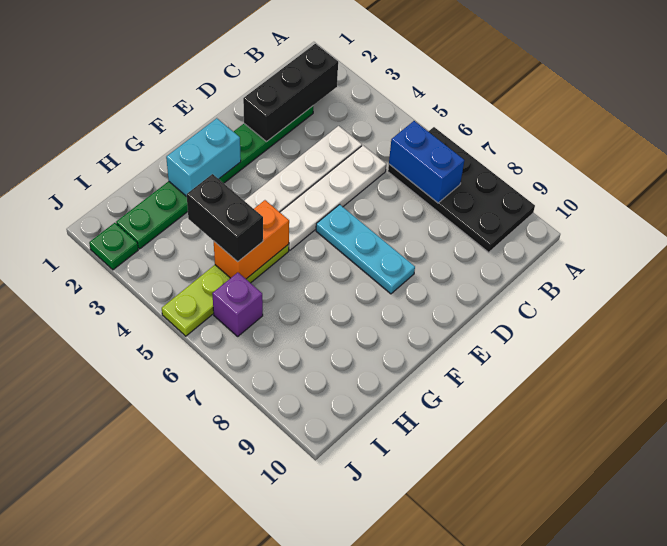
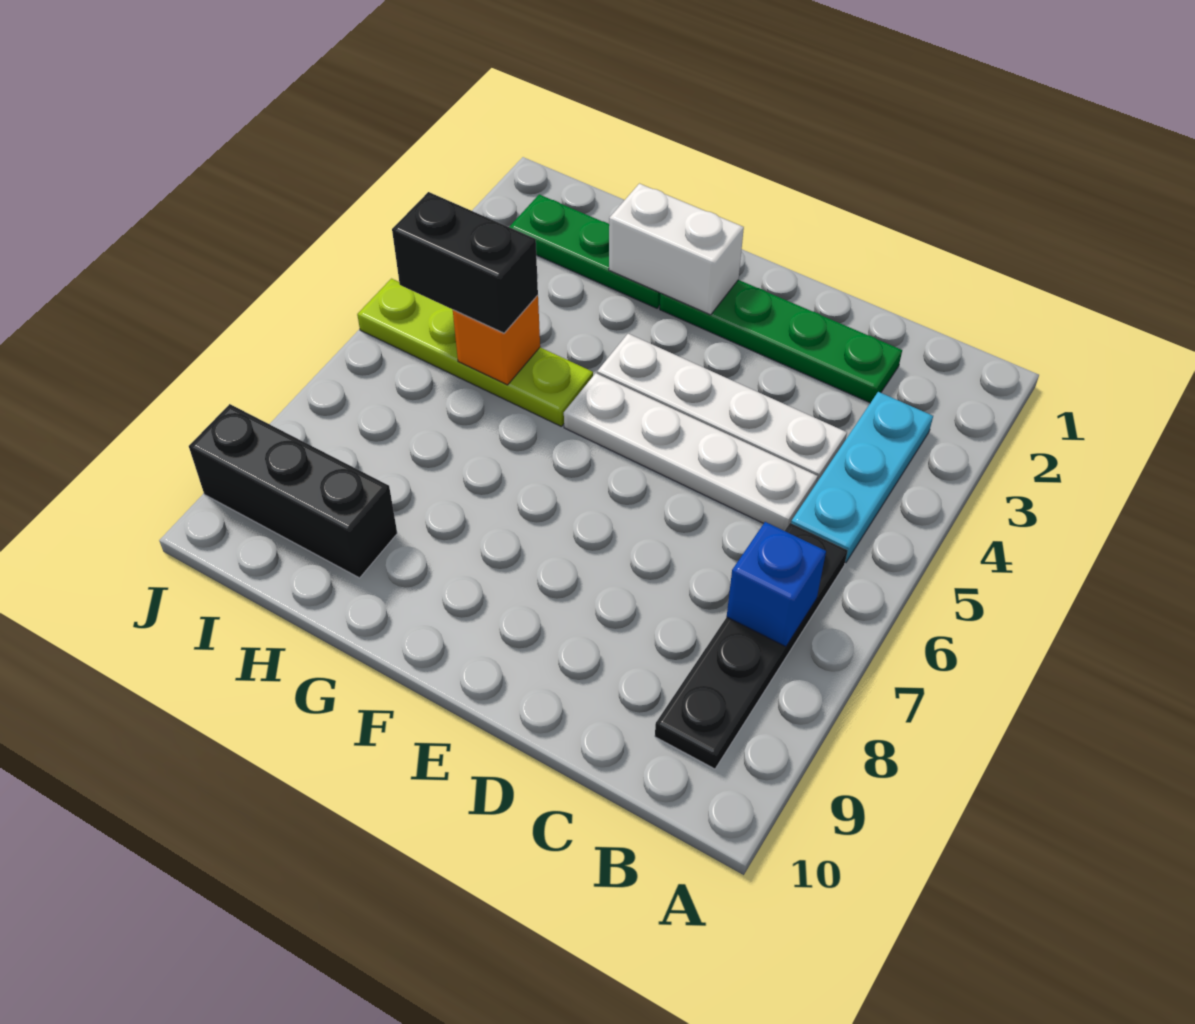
black plate A6:B9 level 1 -> black plate B6:B9 level 1
black brick B2:D2 level 2 -> black brick H9:J9 level 1
blue brick B6:B7 level 2 -> blue brick B7 level 2
cyan plate E6:E8 level 1 -> cyan plate B3:B5 level 1
cyan brick F2:G2 level 2 -> white brick F2:G2 level 2
orange brick G5:H5 level 2 -> orange brick H5 level 2
black brick H4:H5 level 3 -> black brick H5:I5 level 3
purple brick I6 level 1 -> none
green plate J2 level 1 -> none

